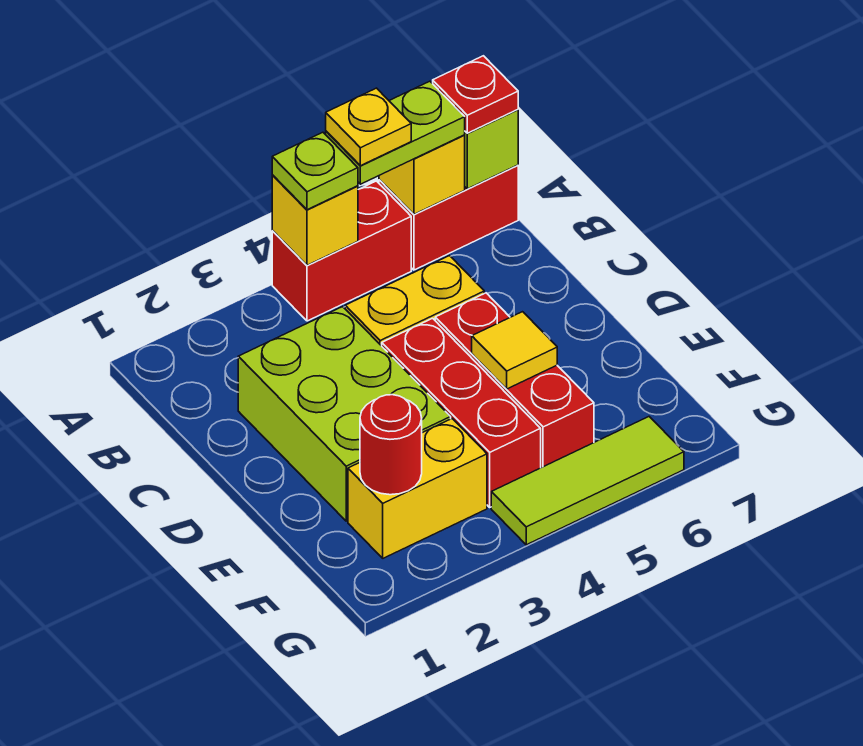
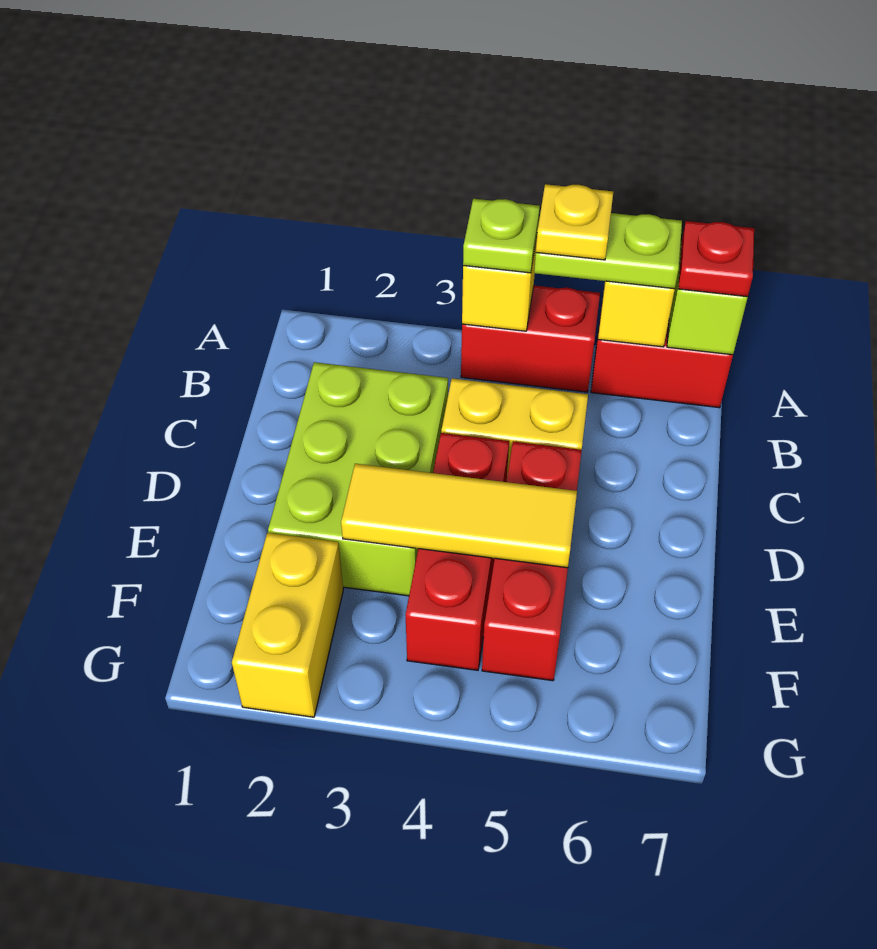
yellow tile E5 level 2 -> yellow tile E3:E5 level 2
yellow brick F2:F3 level 1 -> yellow brick F2:G2 level 1
red round brick F2 level 2 -> none
lime tile G4:G6 level 1 -> none

